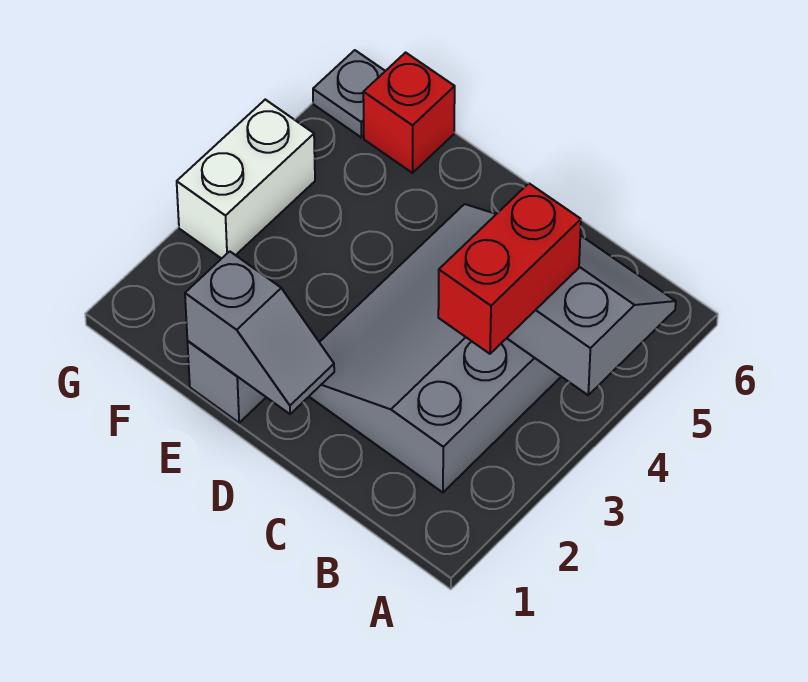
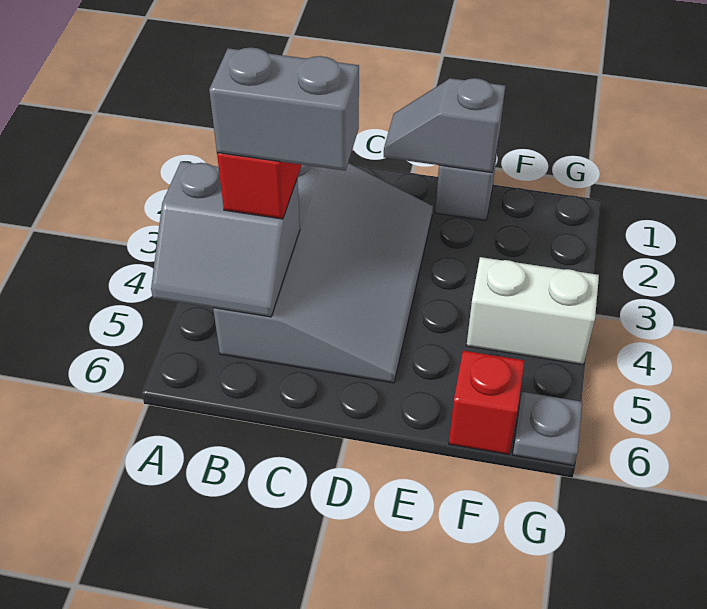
none -> grey brick B4:C4 level 4
white brick G3:G4 level 1 -> white brick F4:G4 level 1

